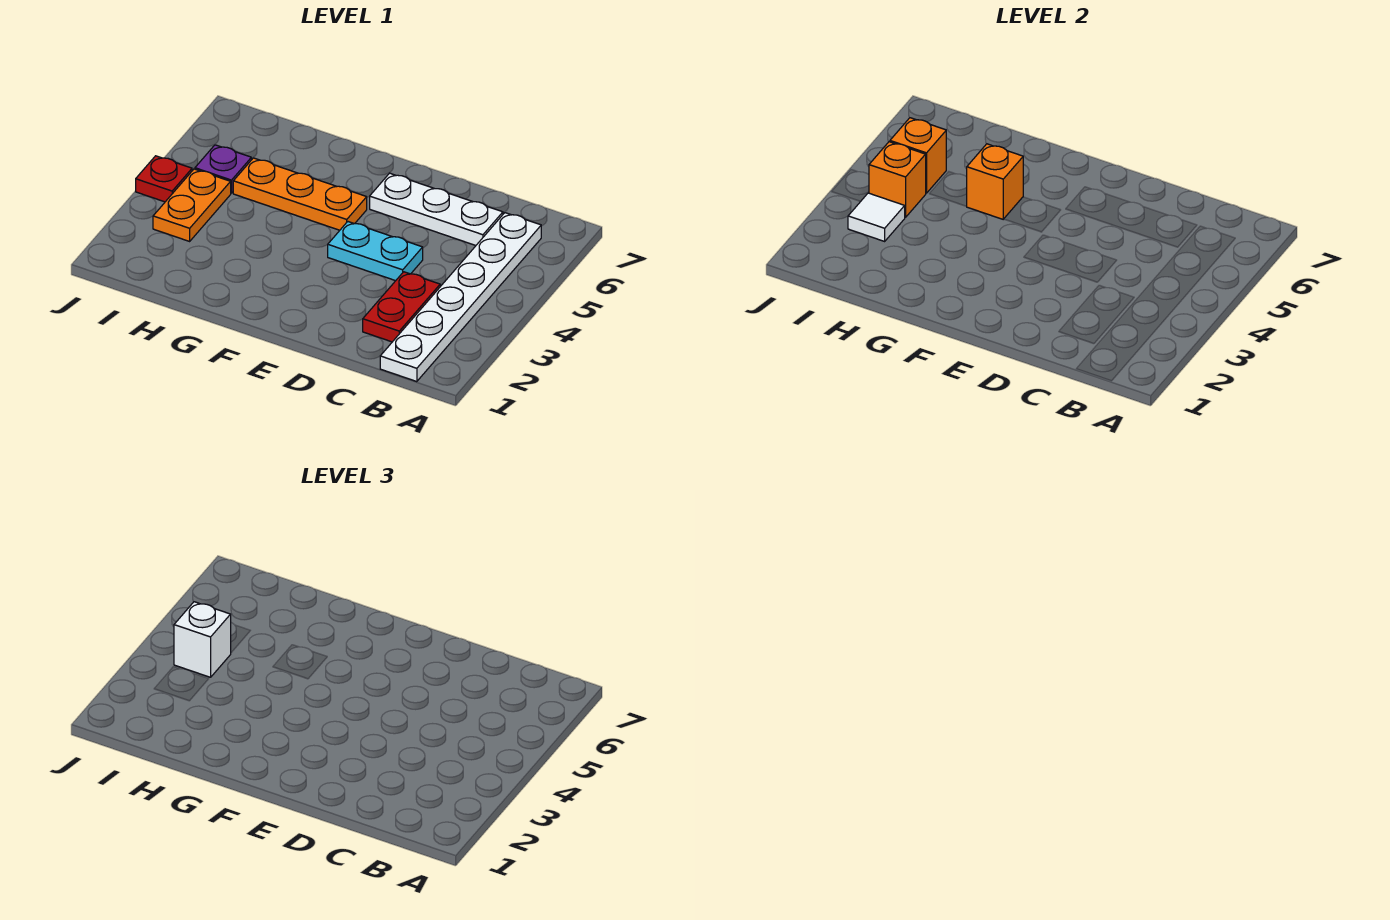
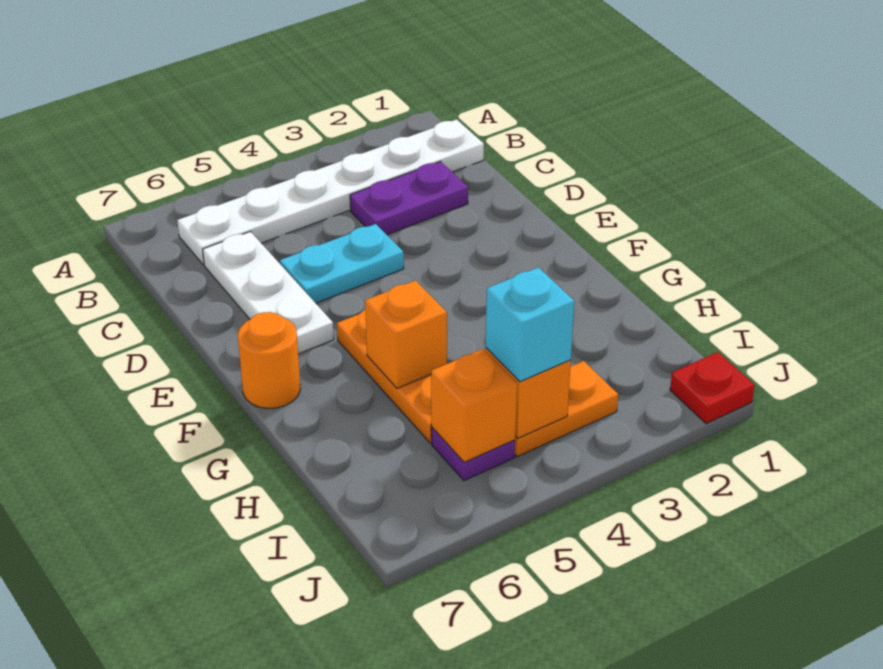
red plate C2:C3 level 1 -> purple plate C2:C3 level 1
cyan plate D4:E4 level 1 -> cyan plate D4:D5 level 1
none -> orange round brick F7 level 1
white tile I3 level 2 -> none
white brick I4 level 3 -> cyan brick I4 level 3
red plate J4 level 1 -> red plate J1 level 1

